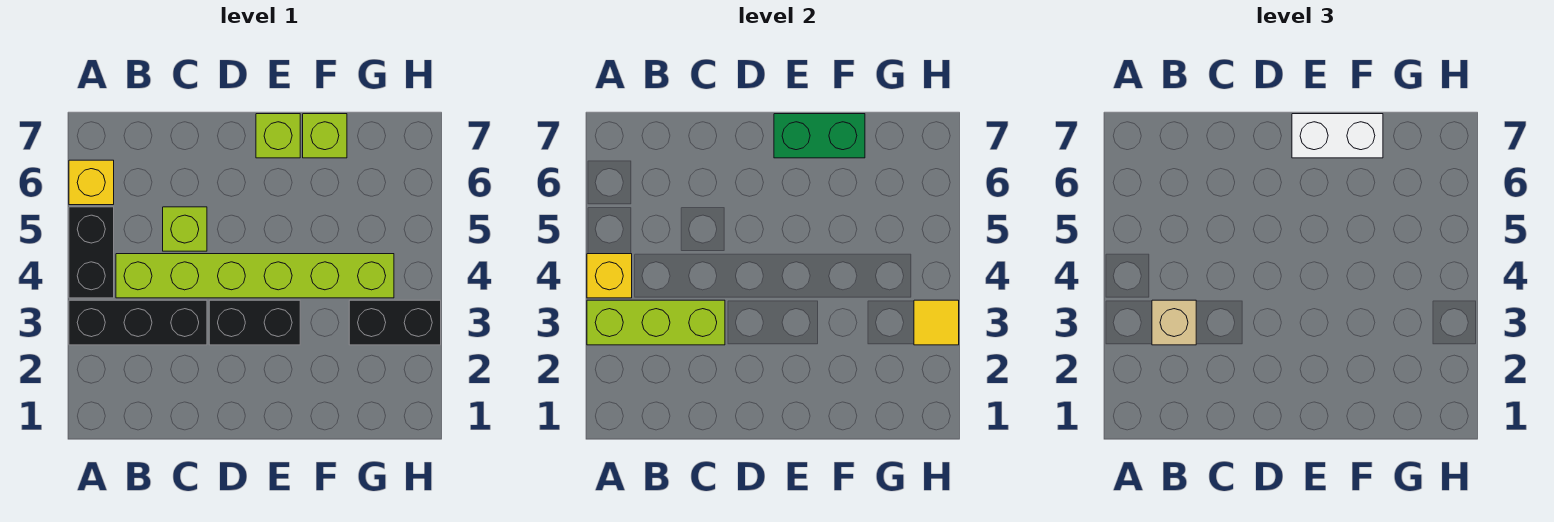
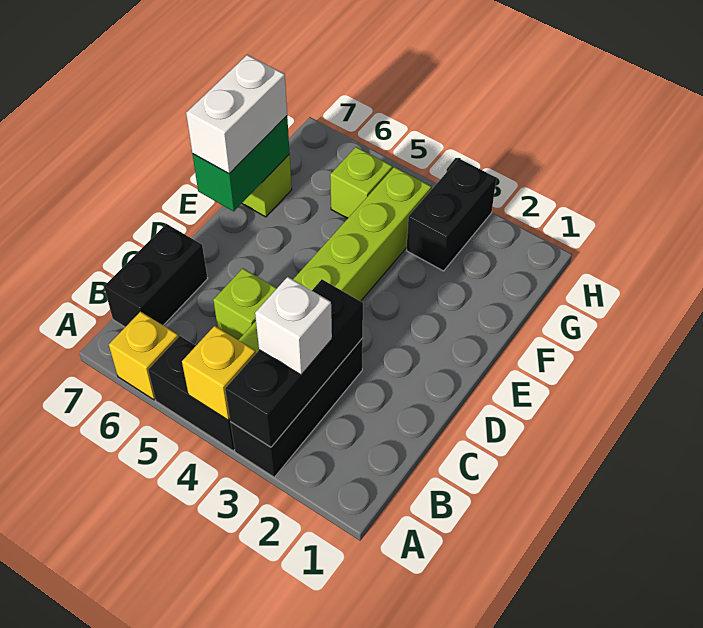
lime brick A3:C3 level 2 -> black brick A3:C3 level 2
tan brick B3 level 3 -> white brick B3 level 3
black brick D3:E3 level 1 -> black brick B7:C7 level 1
lime brick E7 level 1 -> lime brick G5 level 1
yellow tile H3 level 2 -> none

